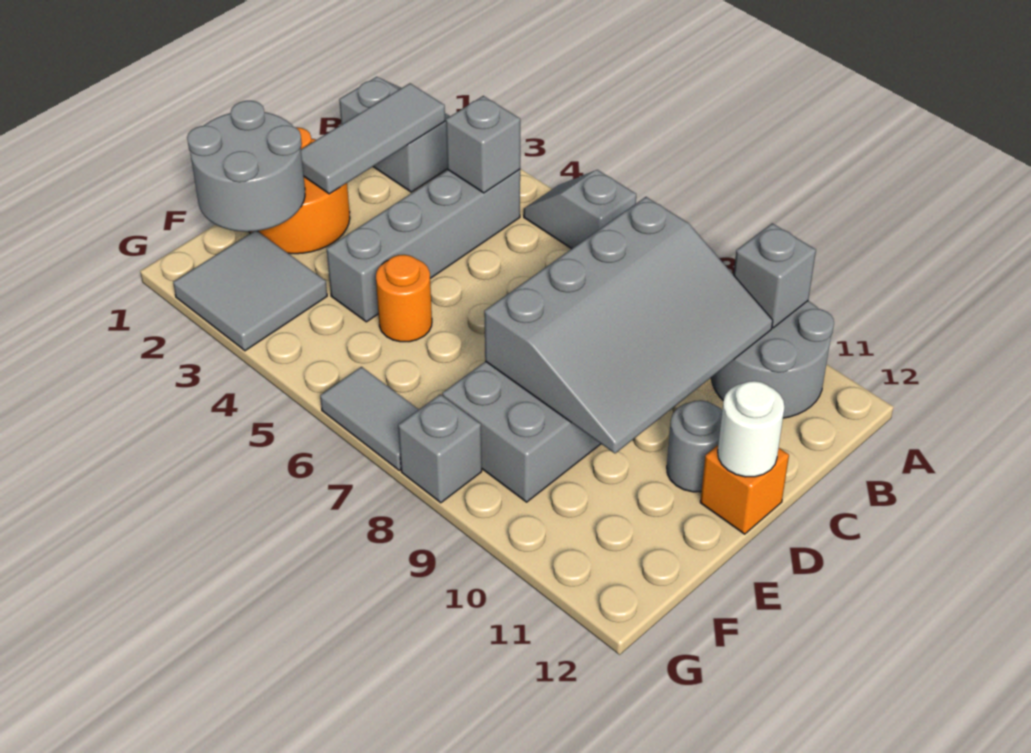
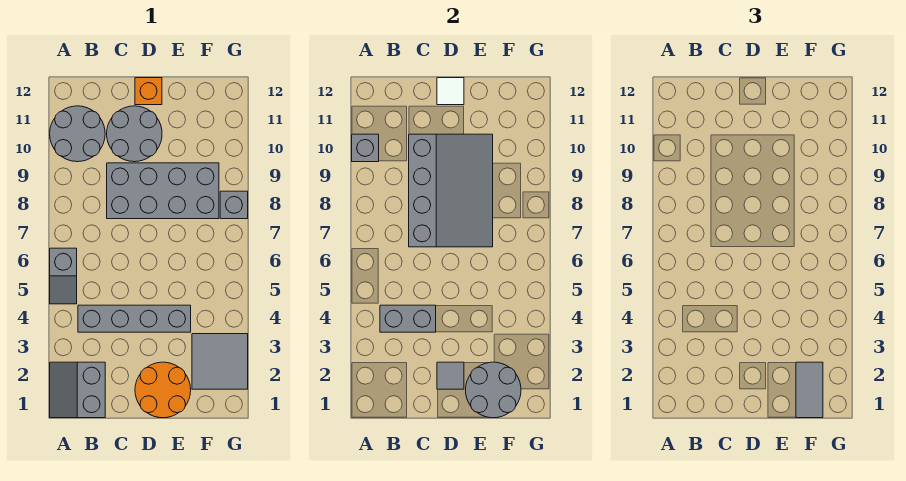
grey tile B2:D2 level 2 -> grey tile D2 level 2
grey brick B4 level 2 -> grey brick B4:C4 level 2
grey slope B8:E10 level 2 top 8 -> grey slope C7:E10 level 2 top C
grey round brick D11 level 1 -> grey round brick C10:D11 level 1
white round brick D12 level 2 -> white tile D12 level 2
orange round brick E5 level 1 -> none
grey tile G6:G7 level 1 -> grey tile F1:F2 level 3

